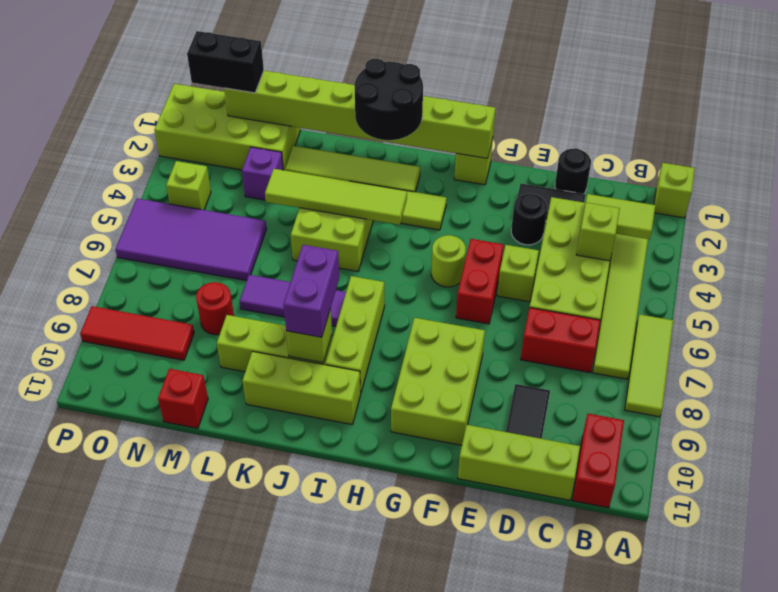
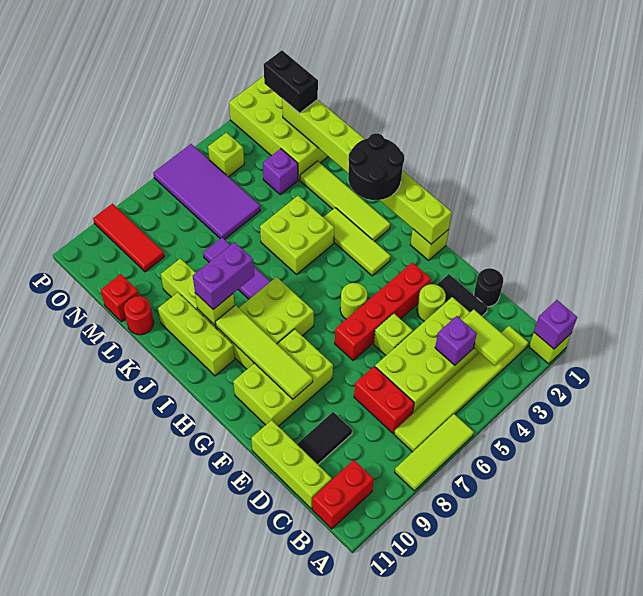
none -> purple brick A1 level 2
lime brick C4 level 2 -> purple brick C4 level 2
black round brick E3 level 1 -> lime round brick E3 level 1
red brick F5:F6 level 1 -> red brick F3:F6 level 1
lime tile I4:L4 level 2 -> lime tile F9:I9 level 2
lime brick I7:I9 level 1 -> lime brick H7:I9 level 1
red round brick M8 level 1 -> red round brick L11 level 1

